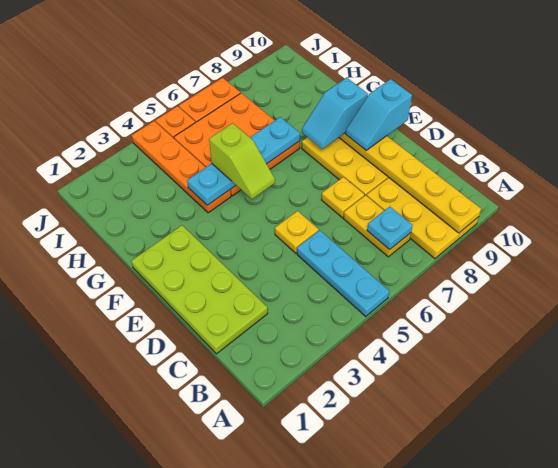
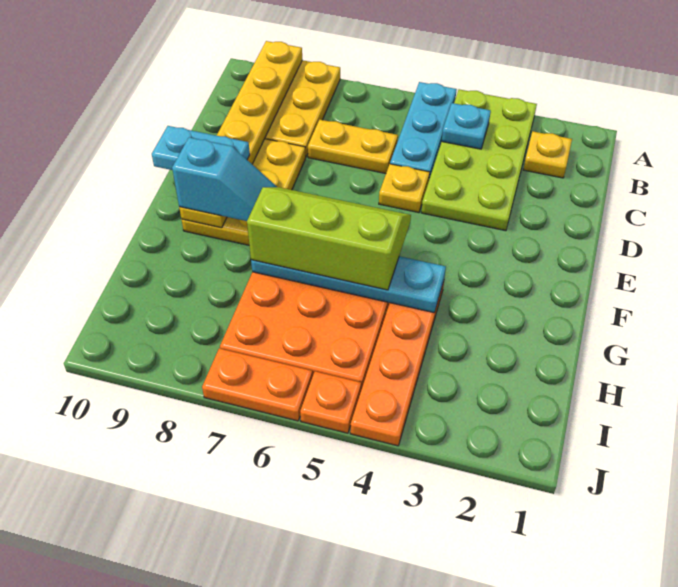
yellow plate B7:C7 level 1 -> yellow plate C6:C7 level 1
cyan plate B7 level 2 -> cyan plate B4 level 2
lime plate C1:F2 level 1 -> lime plate A3:D4 level 1
yellow plate D7 level 1 -> yellow plate B2 level 1
cyan slope E9:E10 level 3 top 10 -> cyan plate E9:E10 level 3
lime slope F5:G5 level 3 top G -> lime slope F5:G7 level 3 top G

